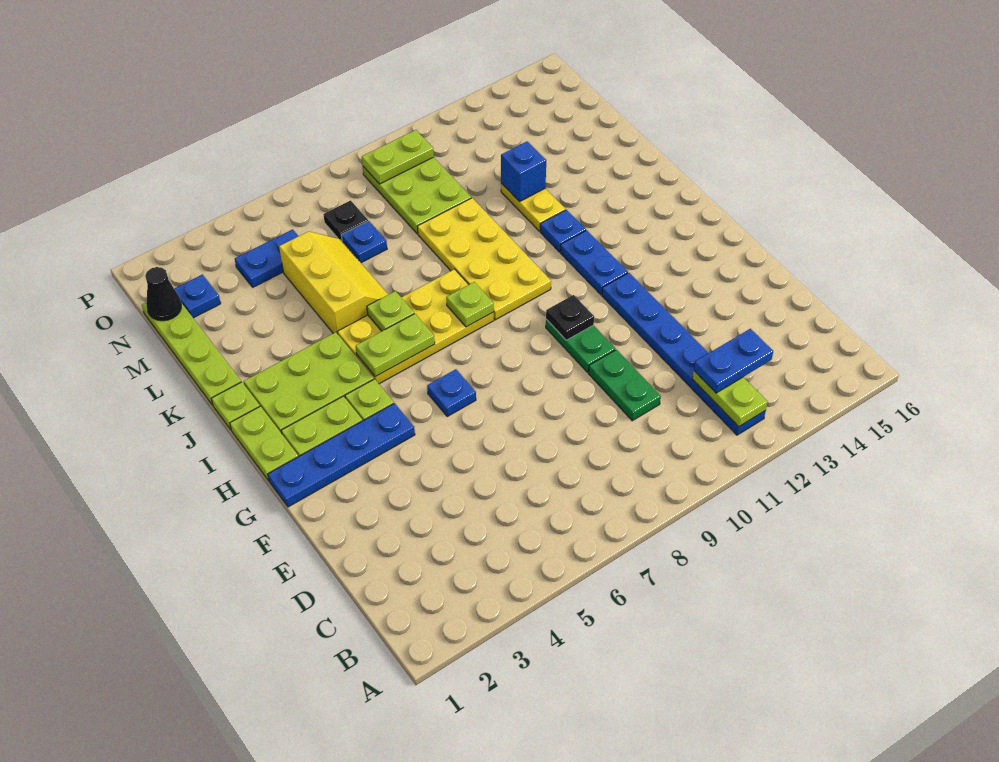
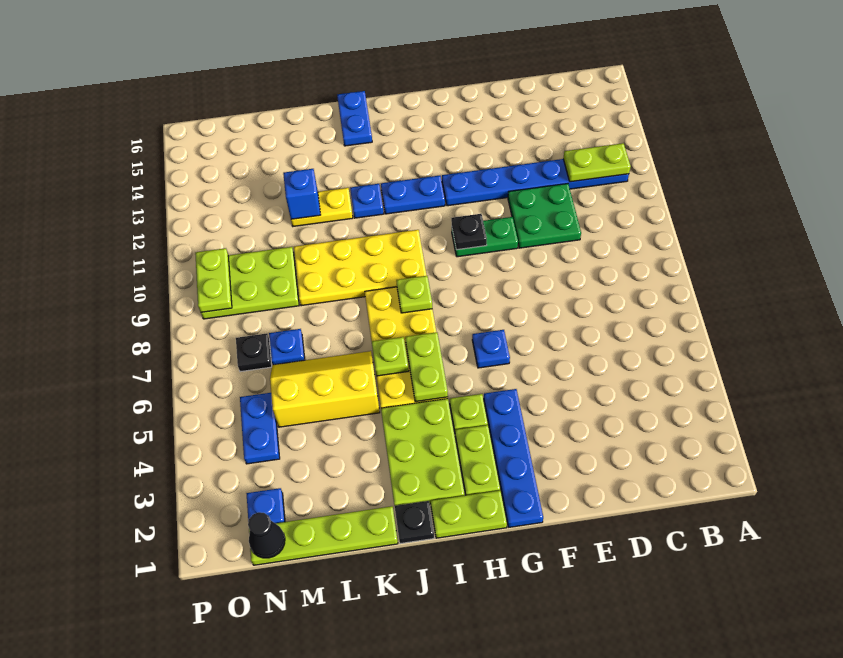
blue plate C12:C13 level 3 -> blue plate J15:J16 level 1
green plate D10:E10 level 1 -> green plate D10:E11 level 1
lime plate J1 level 1 -> black plate J1 level 1

